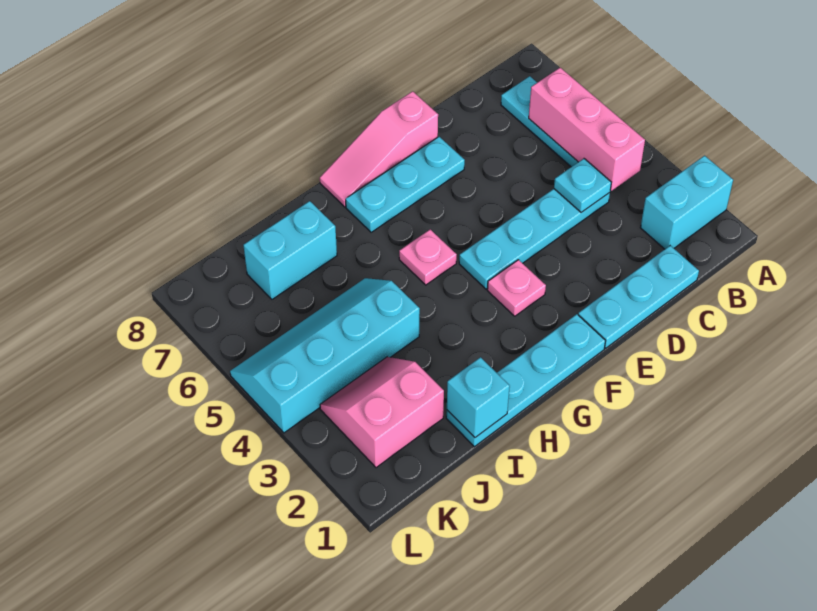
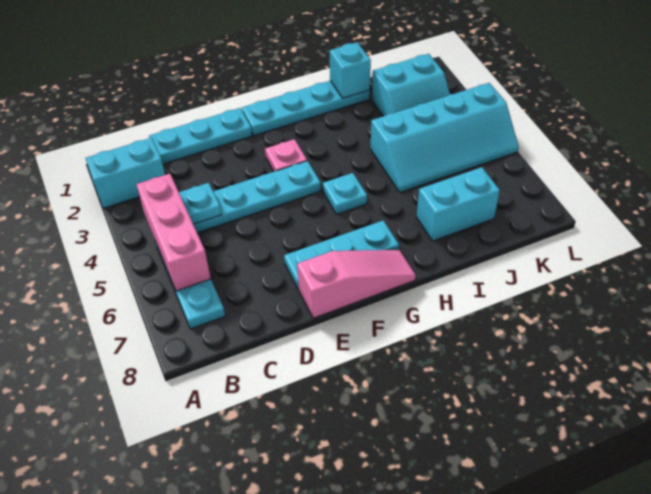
pink plate G5 level 1 -> cyan plate G5 level 1
pink slope J2:K3 level 1 top 2 -> cyan slope J2:K3 level 1 top 2

